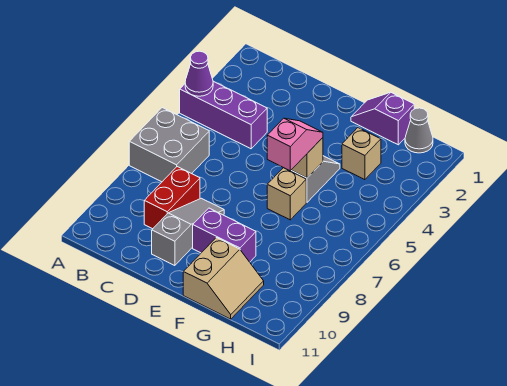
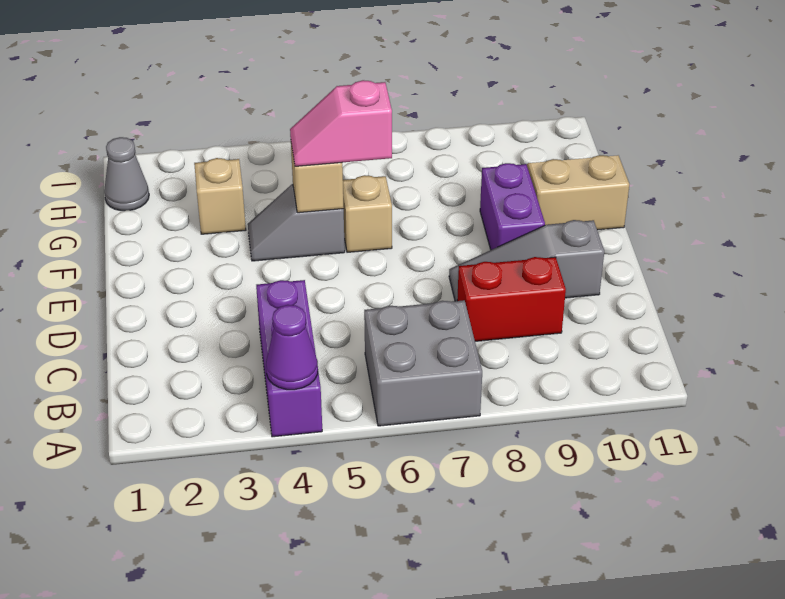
purple slope F1:G1 level 1 top G -> none

